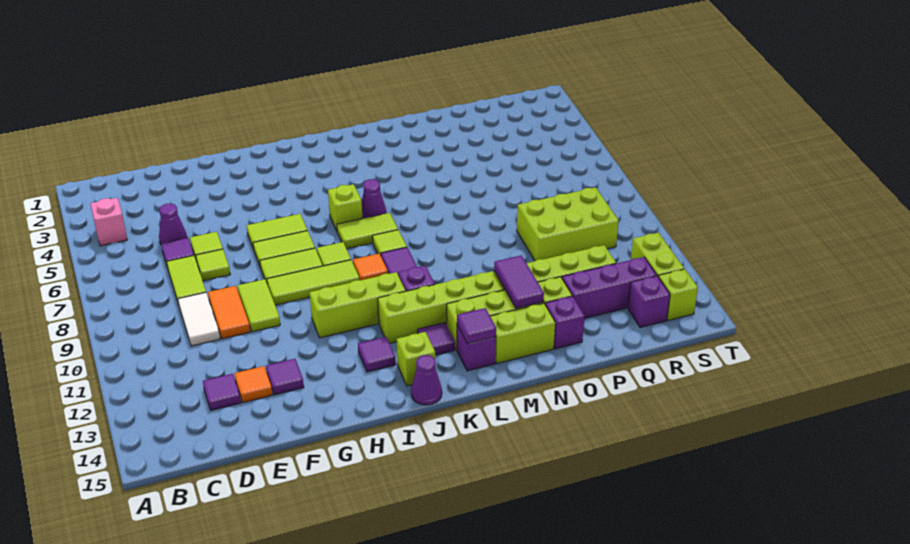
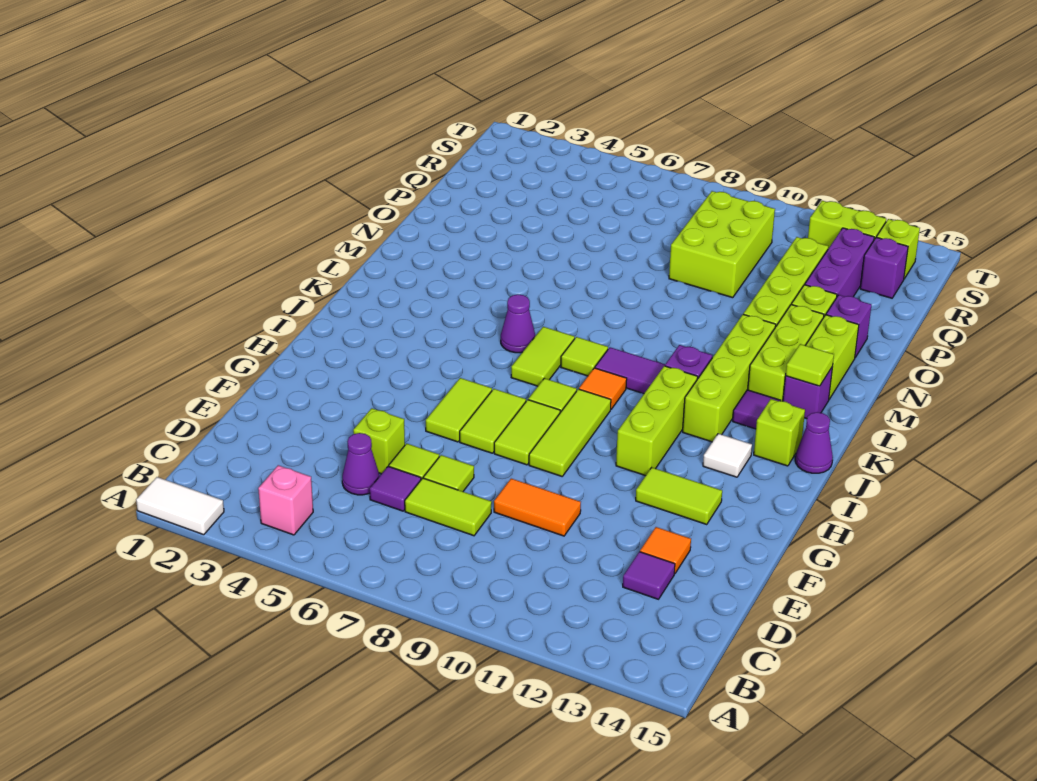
white tile D9:D10 level 1 -> white tile A1:A2 level 1
lime tile F9:F10 level 1 -> lime tile G12:G13 level 1
purple tile F13 level 1 -> none
purple tile I13 level 1 -> white tile I13 level 1
lime brick J6 level 1 -> lime brick E5 level 1
purple tile L14 level 2 -> lime tile L14 level 2
purple tile N12:N13 level 2 -> none

